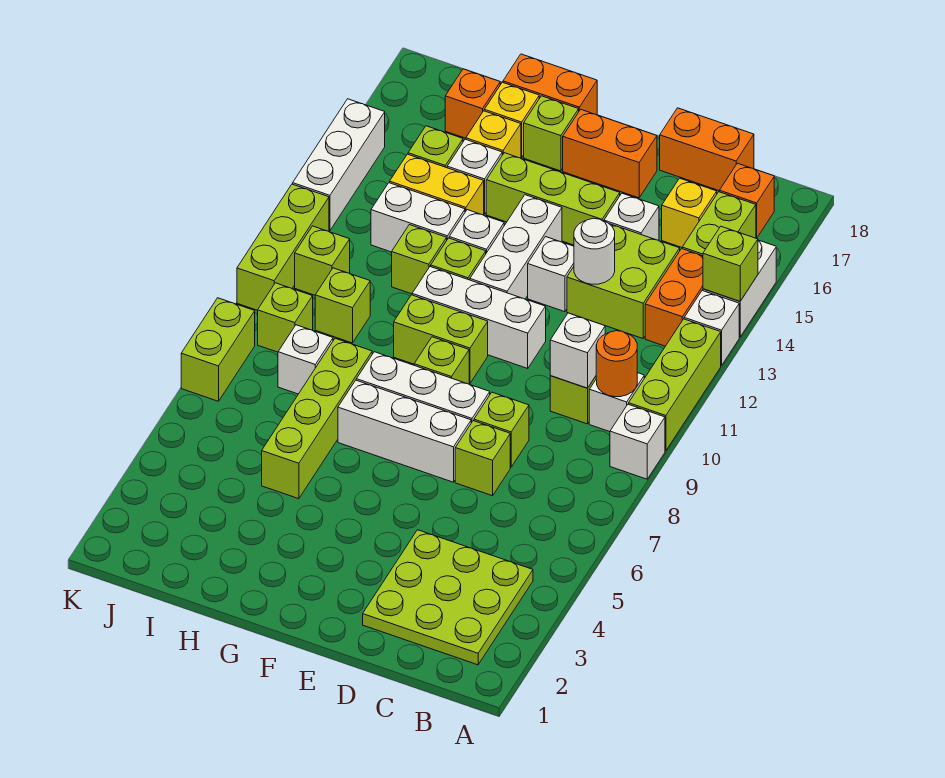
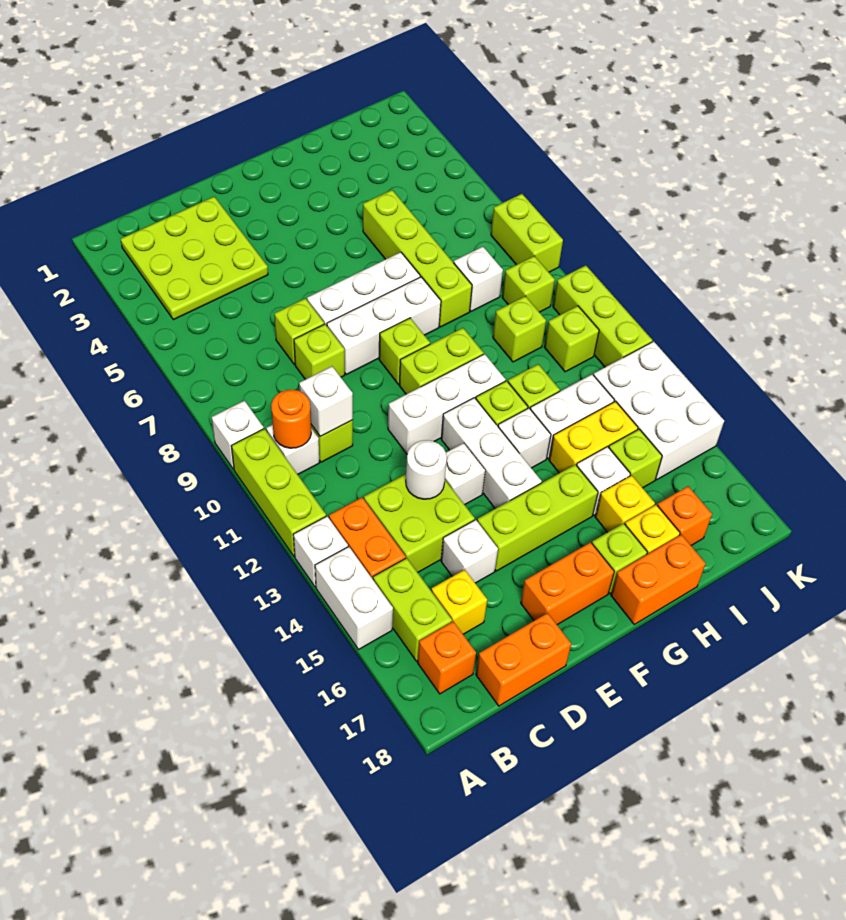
lime brick A14 level 2 -> none
white brick K13:K15 level 1 -> white brick J13:K15 level 1

